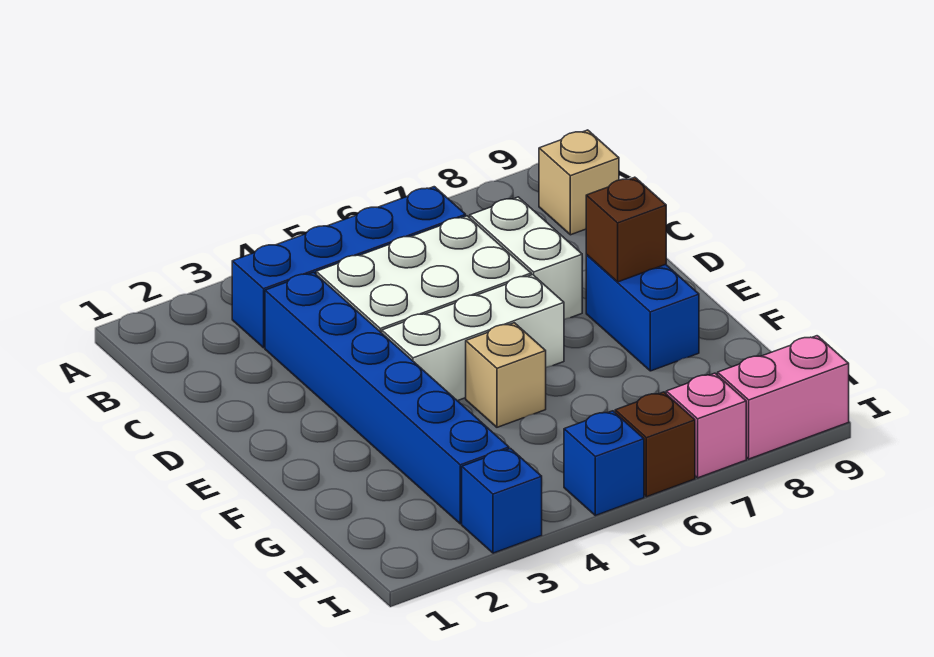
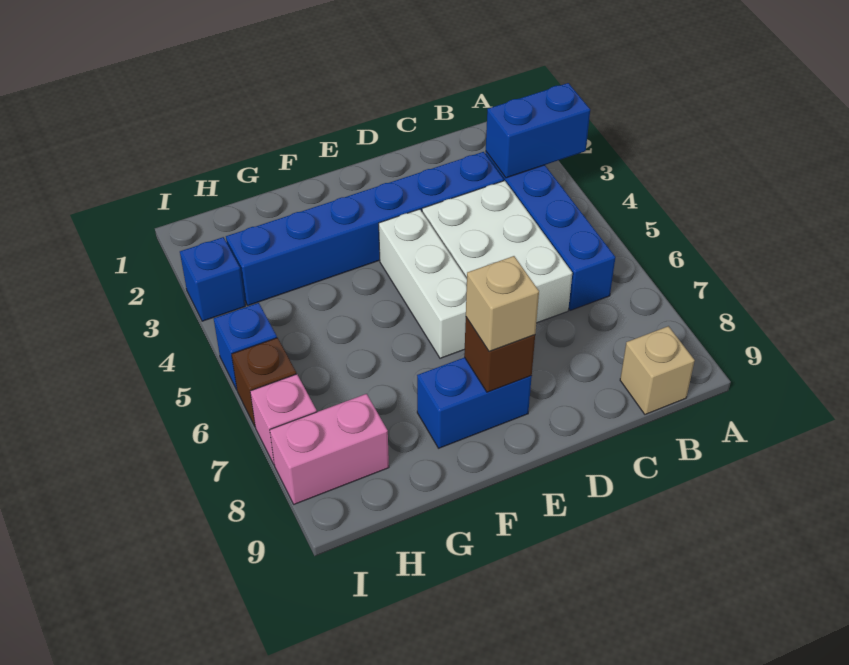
none -> blue brick A3:B3 level 2
white brick C7:D7 level 1 -> none
tan brick F5 level 1 -> tan brick E8 level 3
pink brick I8:I9 level 1 -> pink brick H8:I8 level 1

